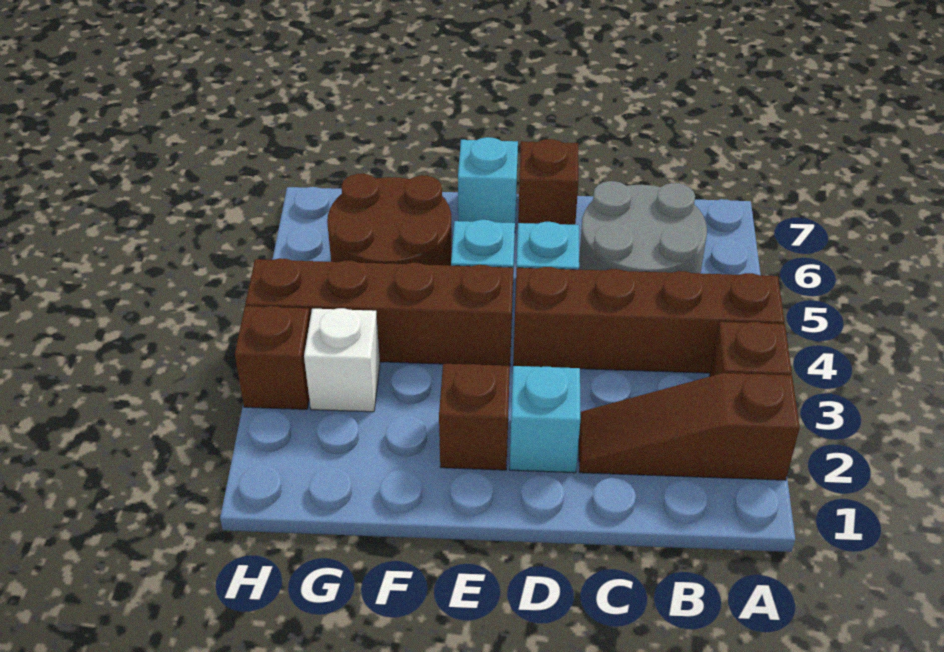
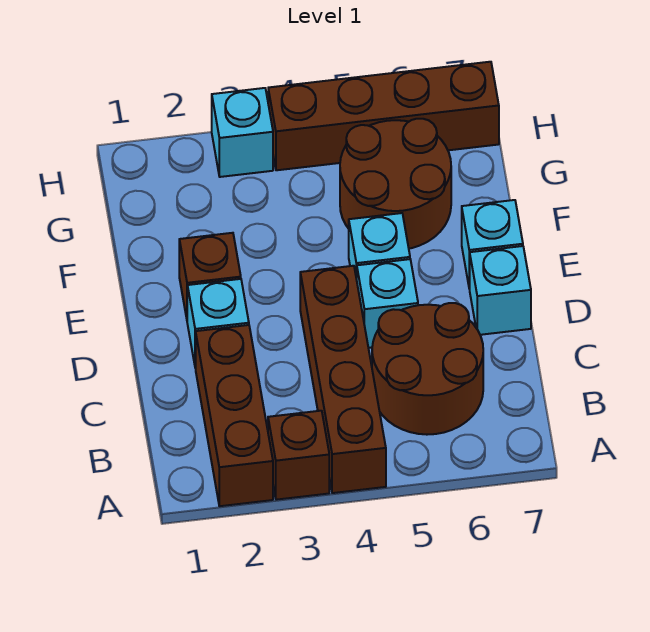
brown slope A2:C2 level 1 top A -> brown brick A2:C2 level 1
grey round brick B5:C6 level 1 -> brown round brick B5:C6 level 1
brown brick D7 level 1 -> cyan brick D7 level 1
brown brick E4:H4 level 1 -> brown brick H4:H7 level 1
white brick G3 level 1 -> none
brown brick H3 level 1 -> cyan brick H3 level 1

